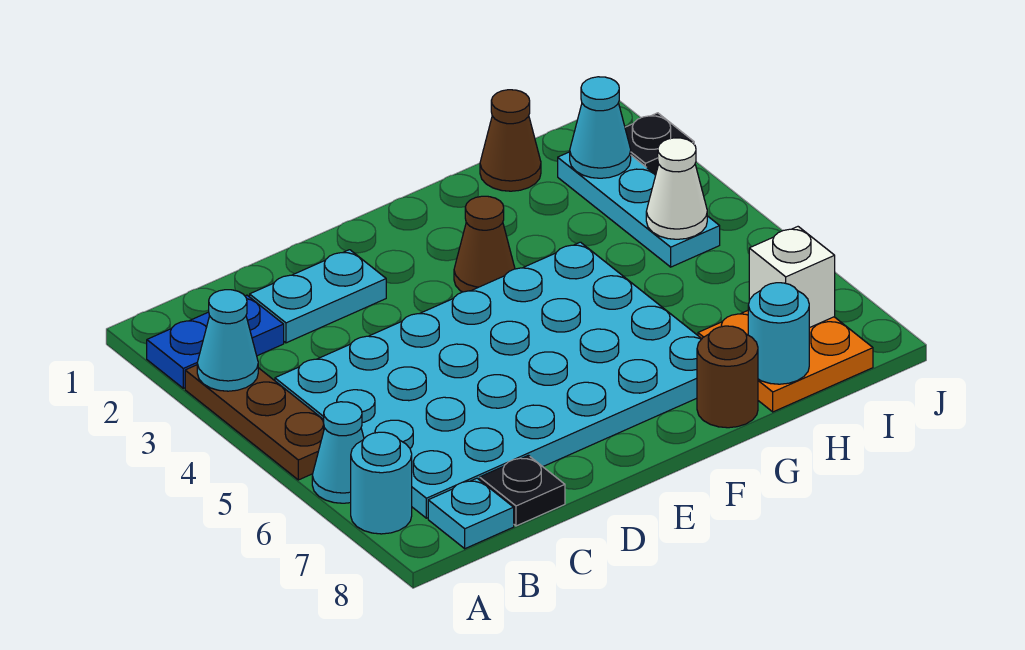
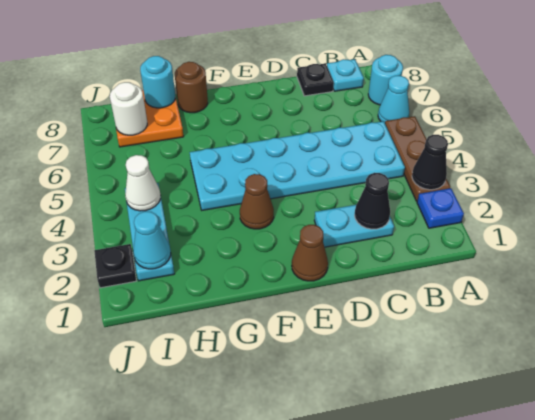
blue plate A2:B2 level 1 -> blue plate A2 level 1
cyan cone A3 level 2 -> black cone A3 level 2
cyan plate B4:G7 level 1 -> cyan plate B4:G5 level 1
none -> black cone C2 level 2
brown cone H1 level 1 -> brown cone E1 level 1
white brick I7 level 2 -> white round brick I7 level 2

